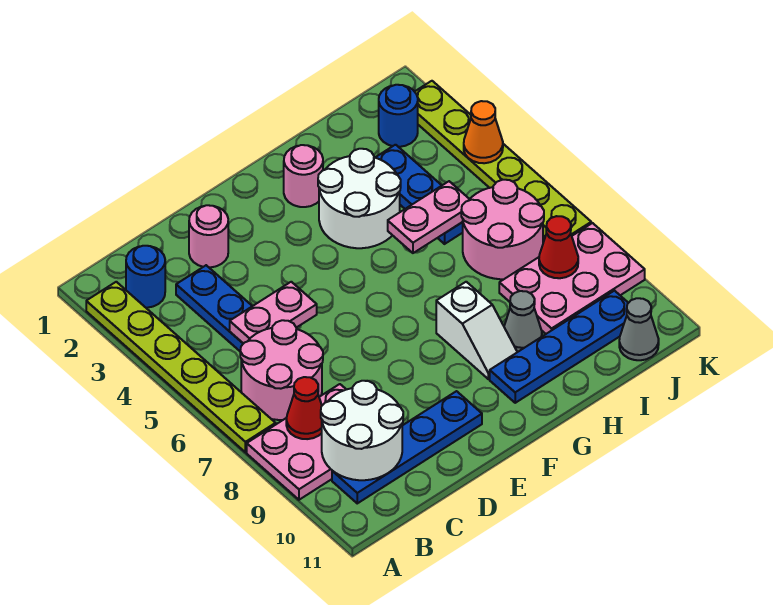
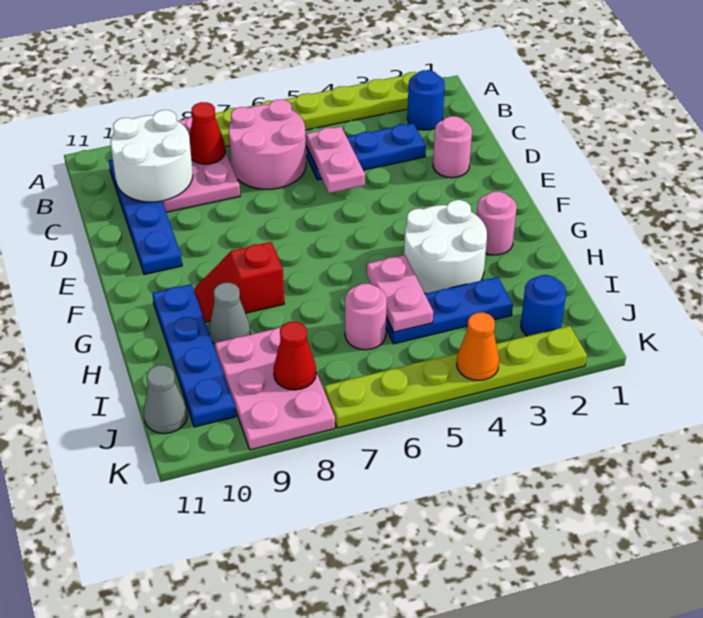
white slope G8:G9 level 1 top 8 -> red slope G8:G9 level 1 top 8
pink round brick I6:J7 level 1 -> pink round brick I6 level 1

